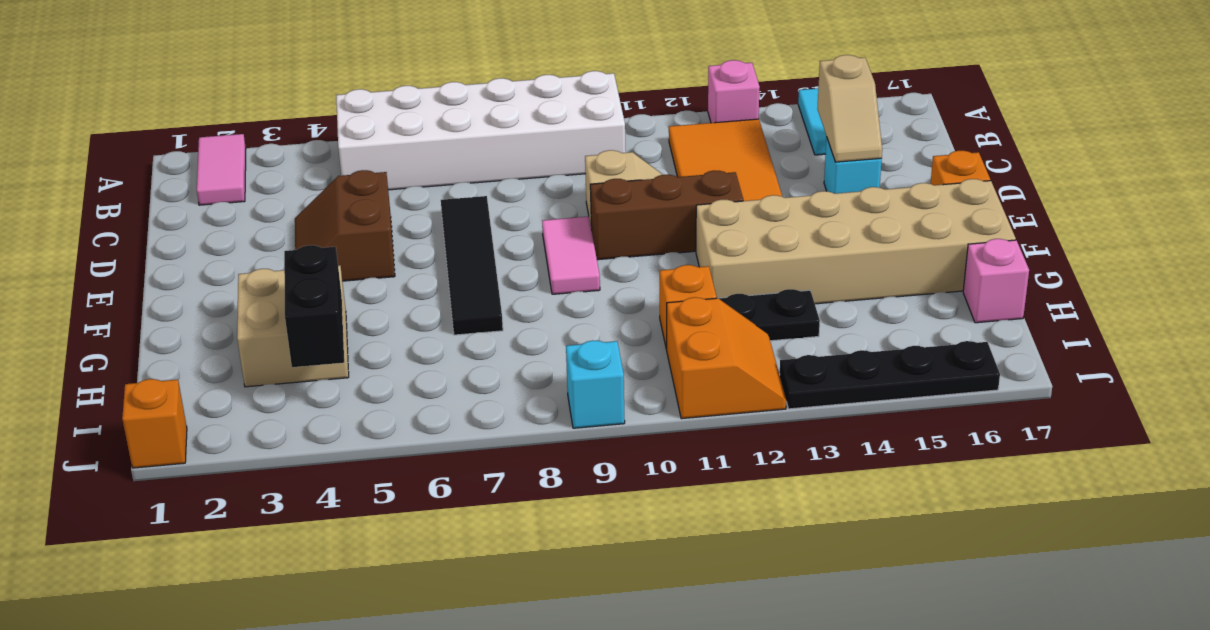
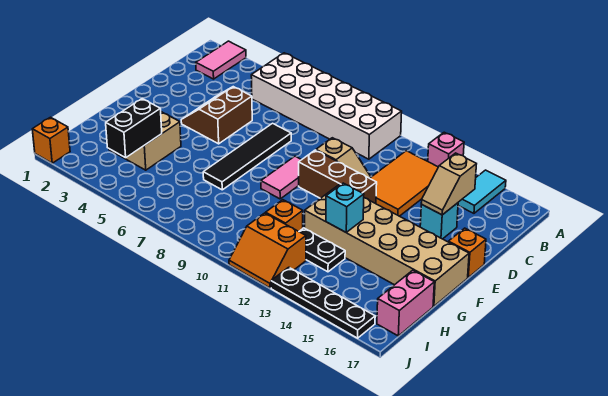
pink brick H17 level 1 -> pink brick H17:I17 level 1
orange slope I11:J12 level 1 top 11 -> orange slope I11:J12 level 1 top I
cyan brick J9 level 1 -> cyan brick G13 level 2

